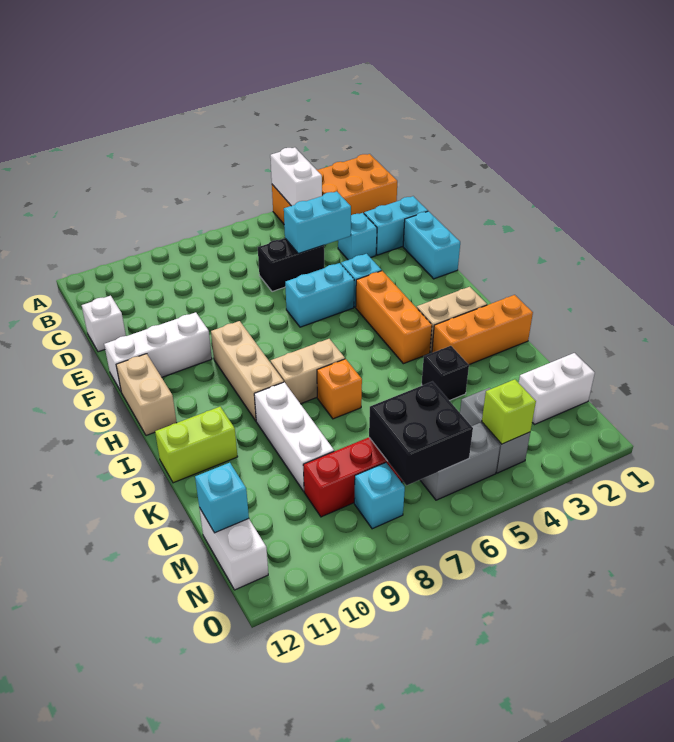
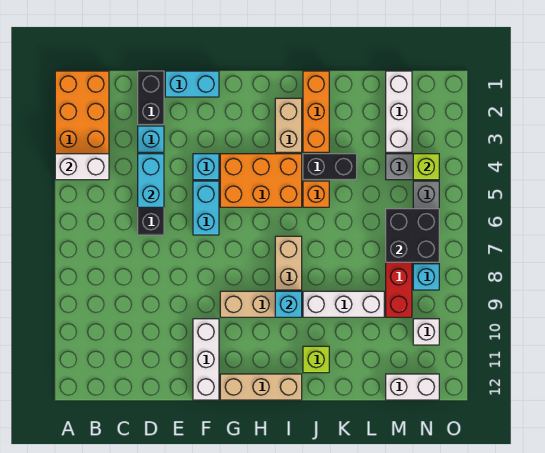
cyan brick D1:D2 level 1 -> black brick D1:D2 level 1
white brick D12 level 1 -> white brick N10 level 1
orange brick G4:I4 level 1 -> orange brick G4:I5 level 1
tan brick G12:H12 level 1 -> tan brick G12:I12 level 1
orange brick J7 level 1 -> orange brick J5 level 1
lime brick J11:J12 level 1 -> lime brick J11 level 1
black brick K4 level 1 -> black brick J4:K4 level 1
white brick M1:M2 level 1 -> white brick M1:M3 level 1
cyan brick M12 level 2 -> cyan brick I9 level 2

